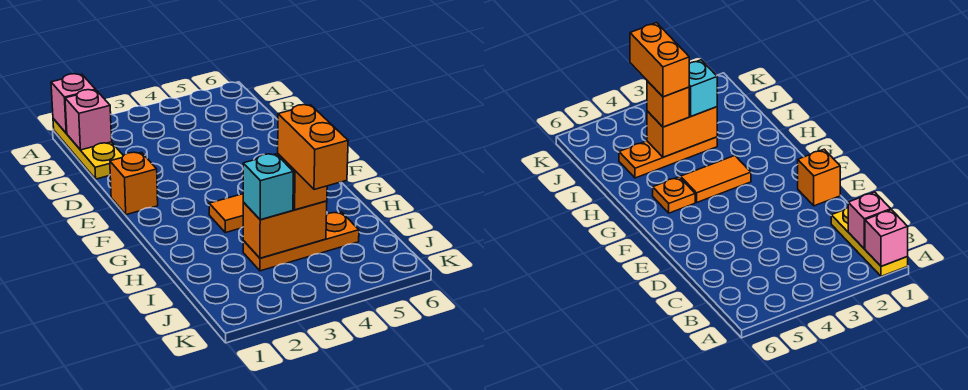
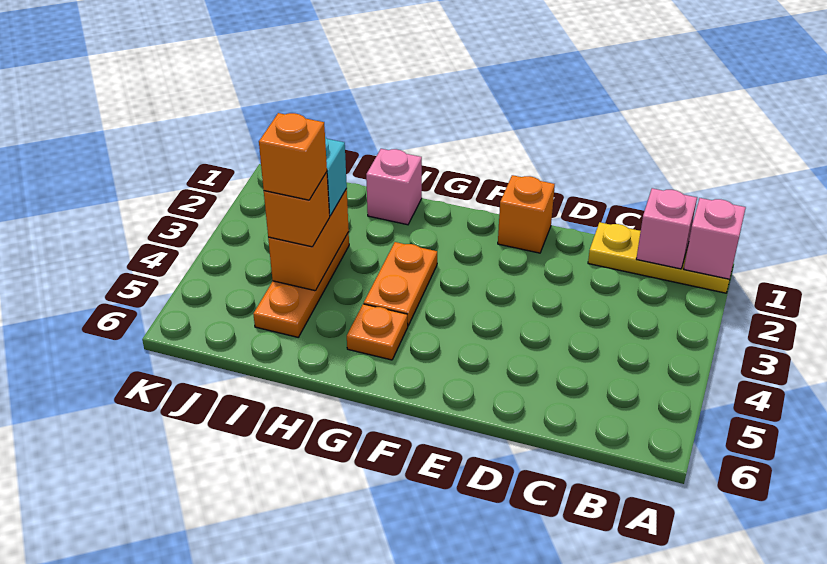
orange tile G3:G4 level 1 -> orange plate G3:G4 level 1
none -> pink brick H1 level 1
orange brick I4:J4 level 4 -> orange brick I4 level 4

